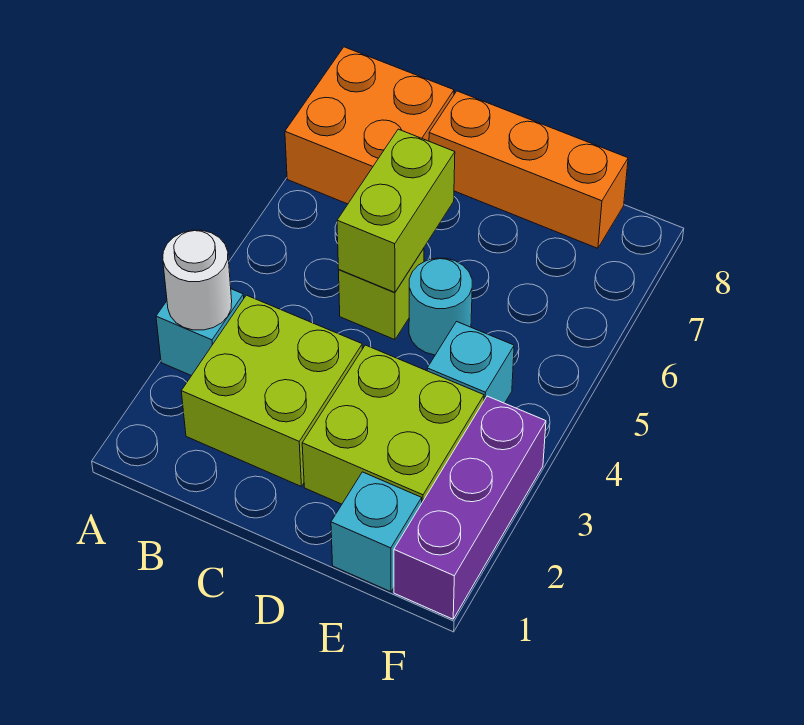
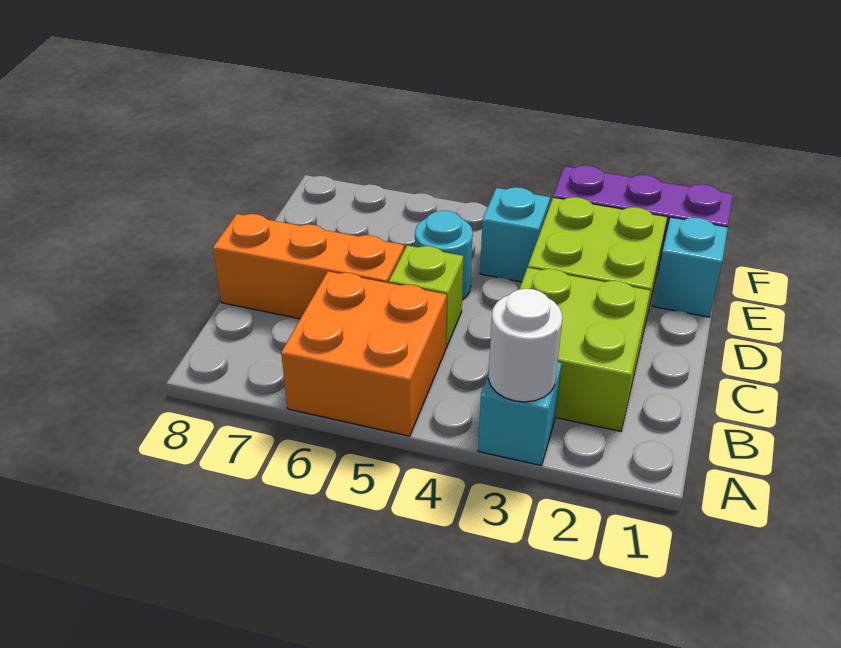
orange brick A7:B8 level 1 -> orange brick A5:B6 level 1
lime brick C5:C6 level 2 -> none
orange brick C8:E8 level 1 -> orange brick C6:C8 level 1

